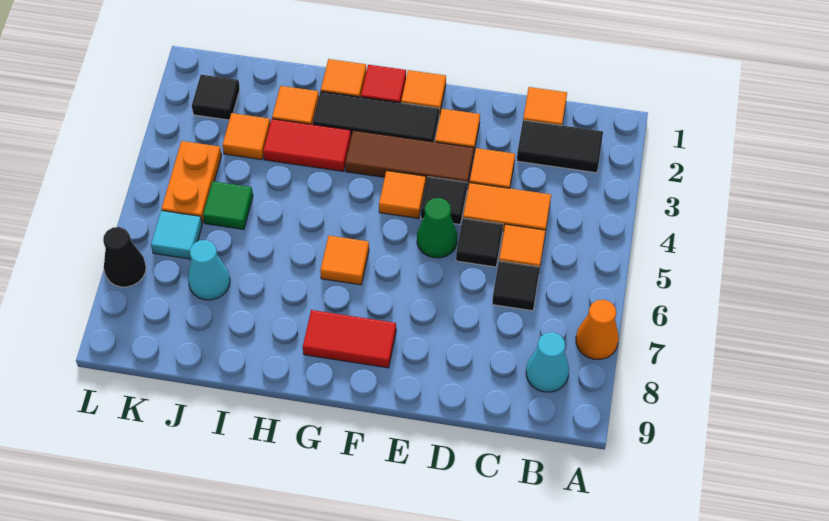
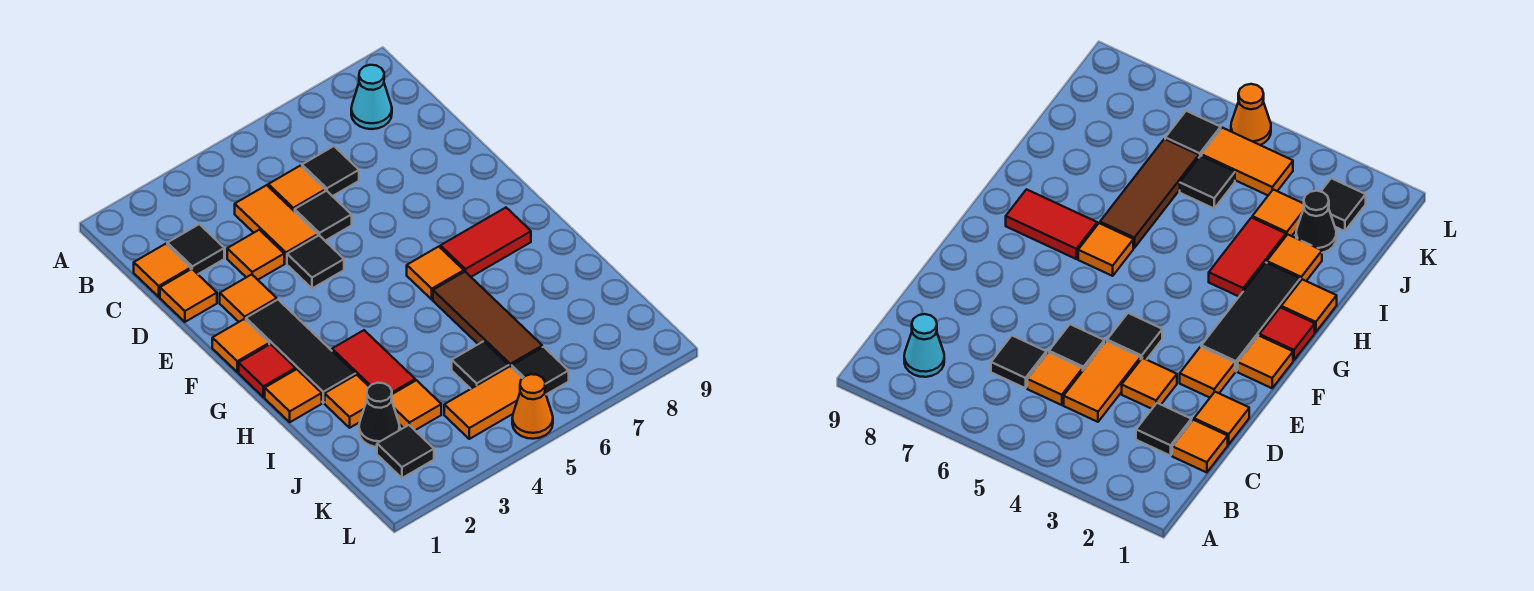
orange cone A7 level 1 -> orange cone L5 level 1
black tile B2:C2 level 1 -> black tile C2 level 1
brown tile E3:G3 level 1 -> brown tile H6:J6 level 1
green cone E5 level 1 -> none
orange tile F4 level 1 -> orange tile D1 level 1
red tile F8:G8 level 1 -> red tile G7:G8 level 1
green tile J5 level 1 -> black tile J5 level 1
cyan cone J7 level 1 -> none
orange plate K4:K5 level 1 -> orange tile K4:K5 level 1
cyan tile K6 level 1 -> black tile K6 level 1
black cone L7 level 1 -> black cone J2 level 1

